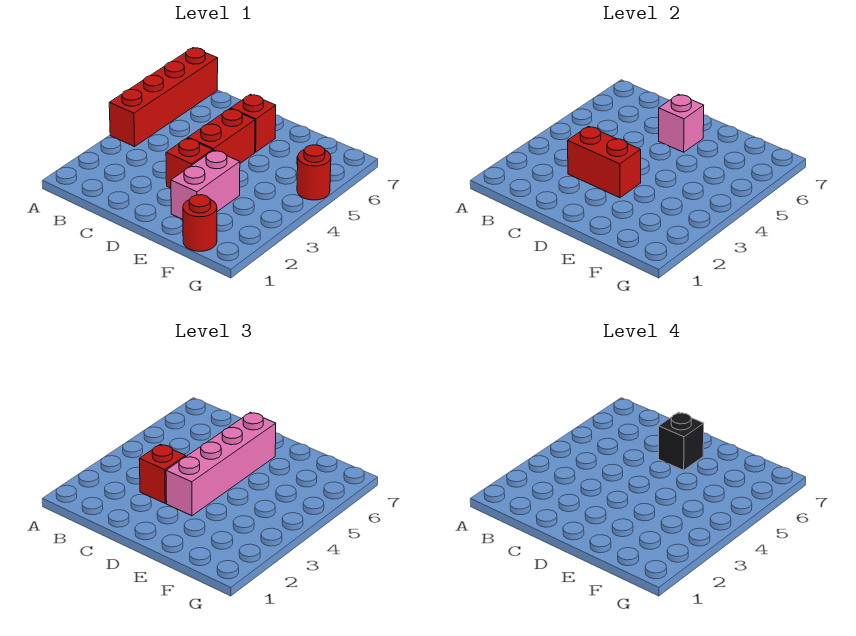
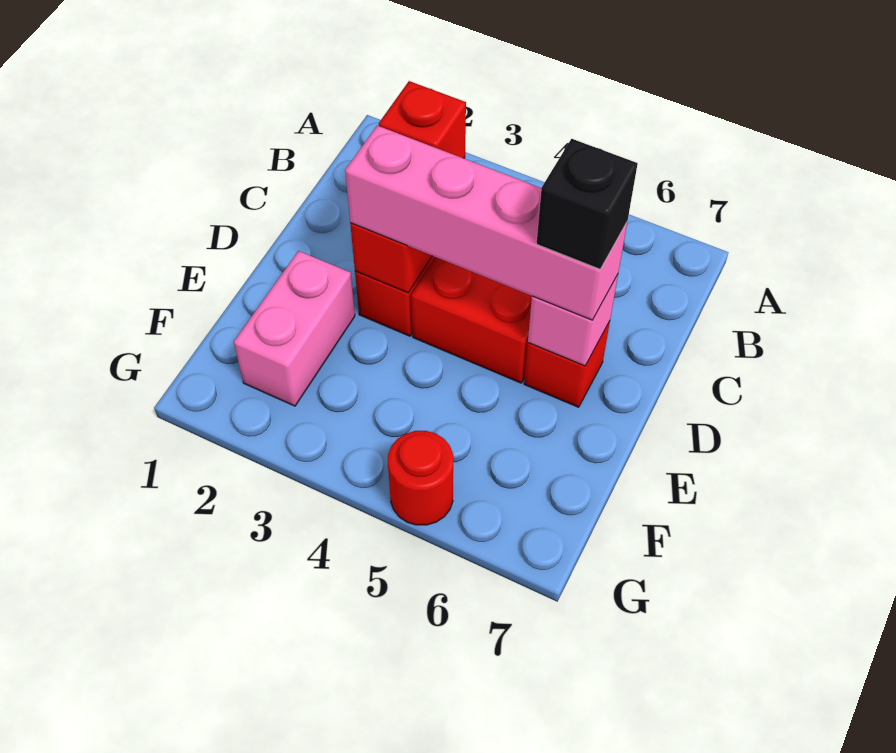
red brick A4:A7 level 1 -> none
pink brick E2:E3 level 1 -> pink brick E2:F2 level 1
red round brick F1 level 1 -> none

